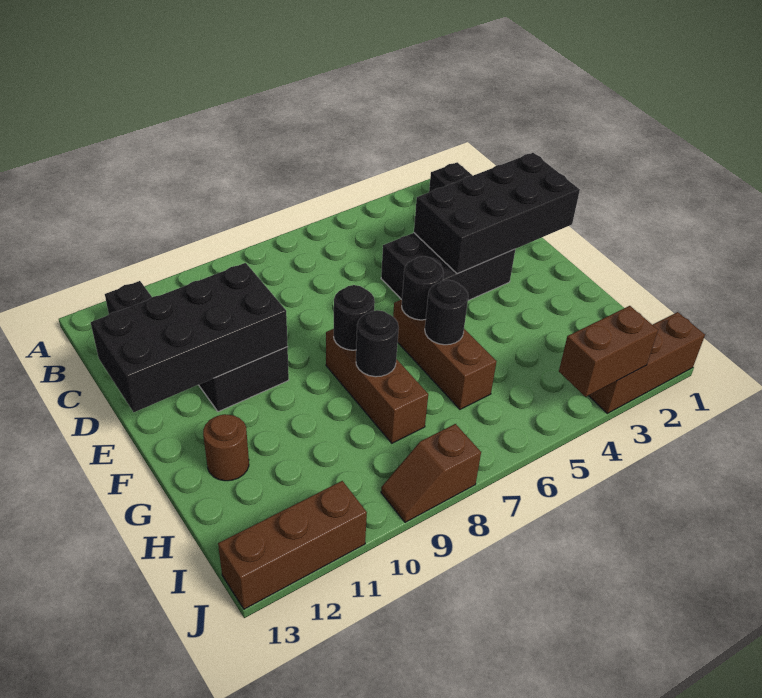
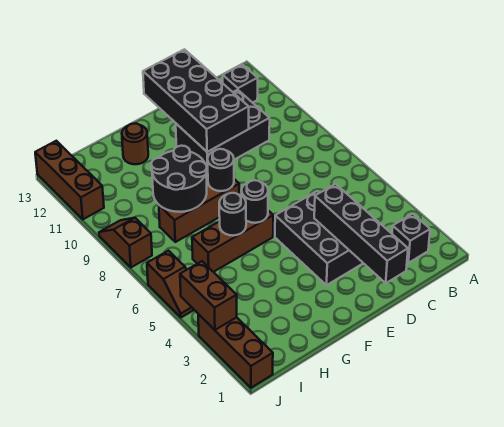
black brick D1:E4 level 2 -> black brick D1:D4 level 2
black round brick G8 level 2 -> black round brick G8:H9 level 2
none -> brown slope J5:J6 level 1 top 6

